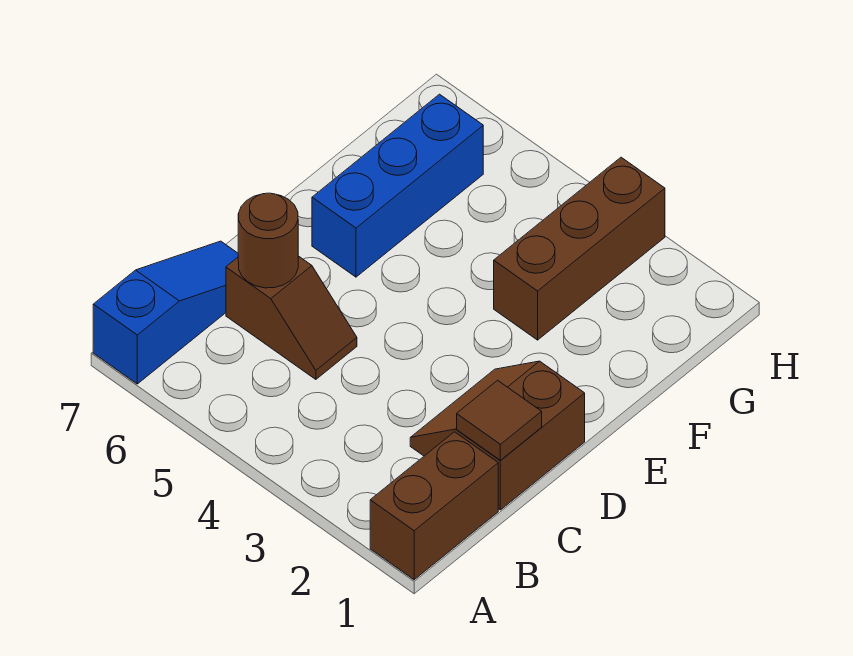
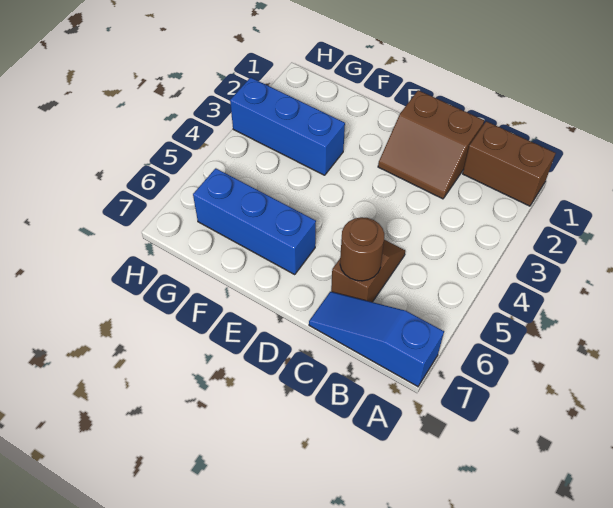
brown tile C1 level 2 -> none
brown brick F3:H3 level 1 -> blue brick F3:H3 level 1

